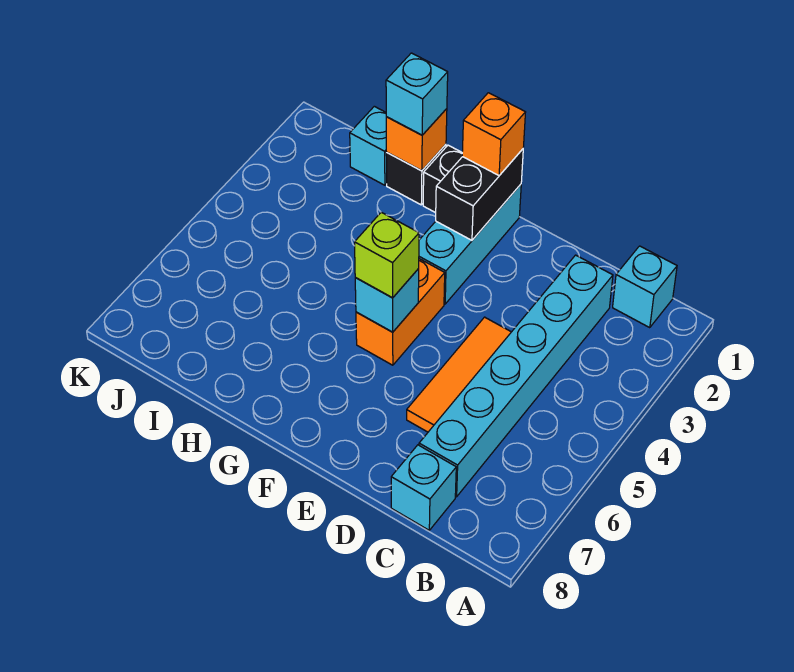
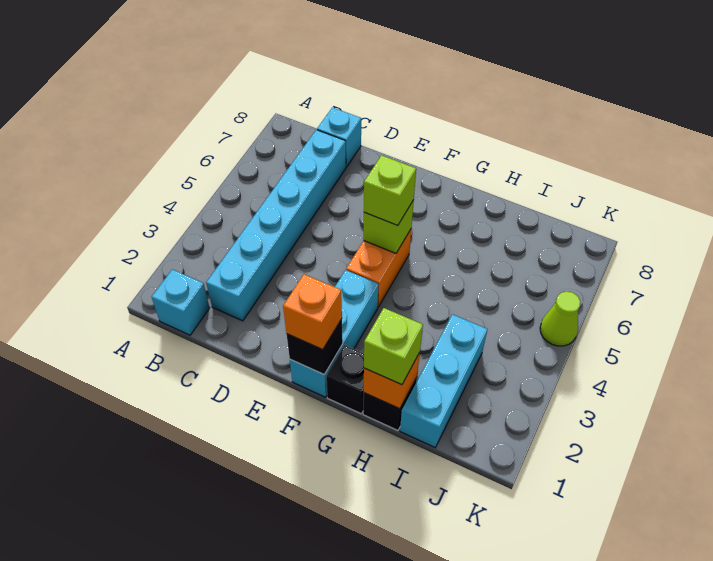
orange tile D4:D6 level 1 -> none
black brick F1:F2 level 2 -> black brick F1 level 2
cyan brick F5 level 2 -> lime brick F5 level 2
cyan brick H1 level 3 -> lime brick H1 level 3
cyan brick I1 level 1 -> cyan brick I1:I3 level 1
none -> lime cone K5 level 1

